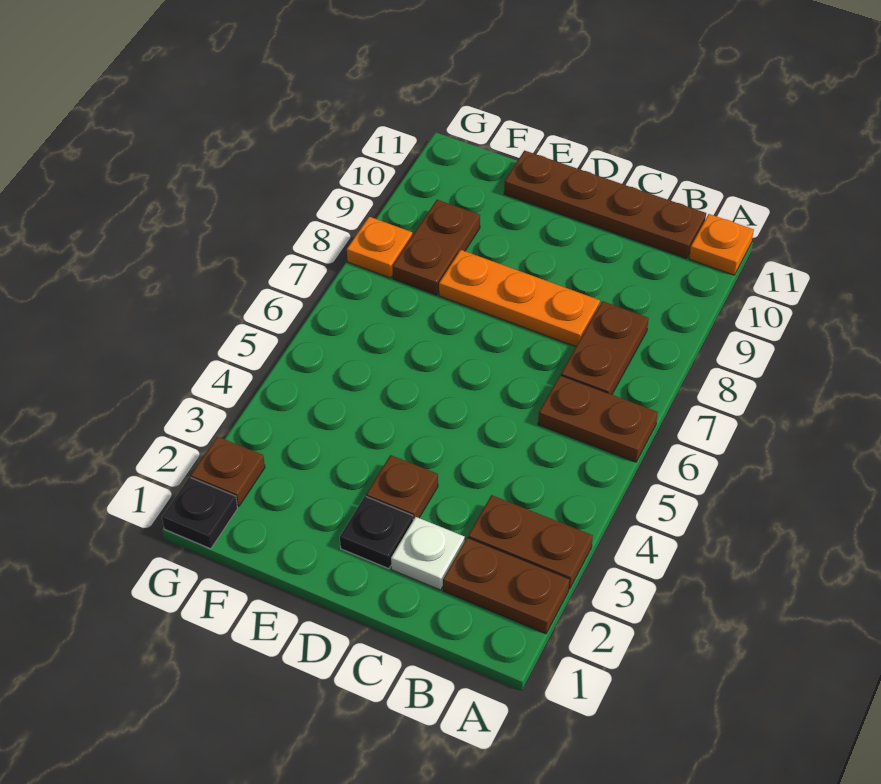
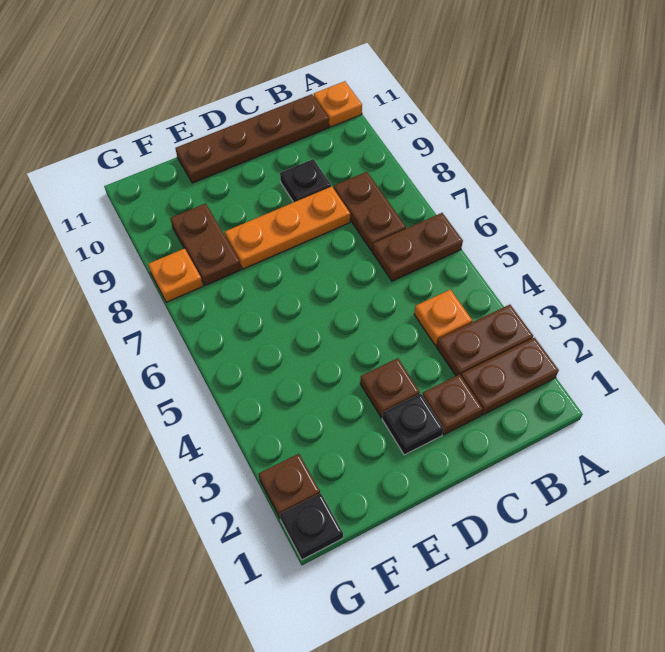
none -> orange plate B4 level 1
white plate C2 level 1 -> brown plate C2 level 1
none -> black plate C9 level 1

